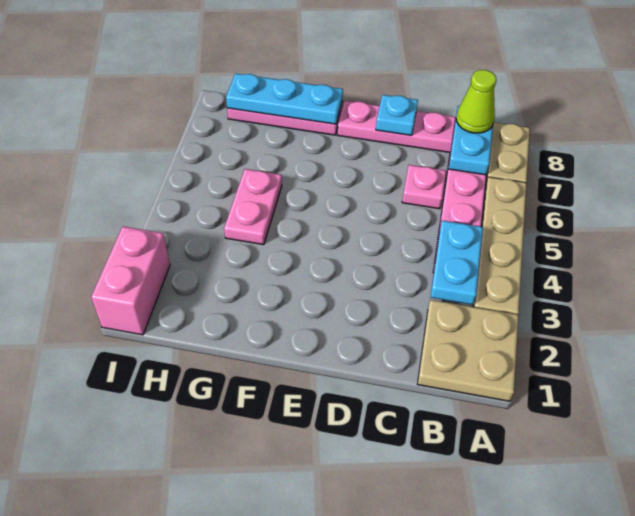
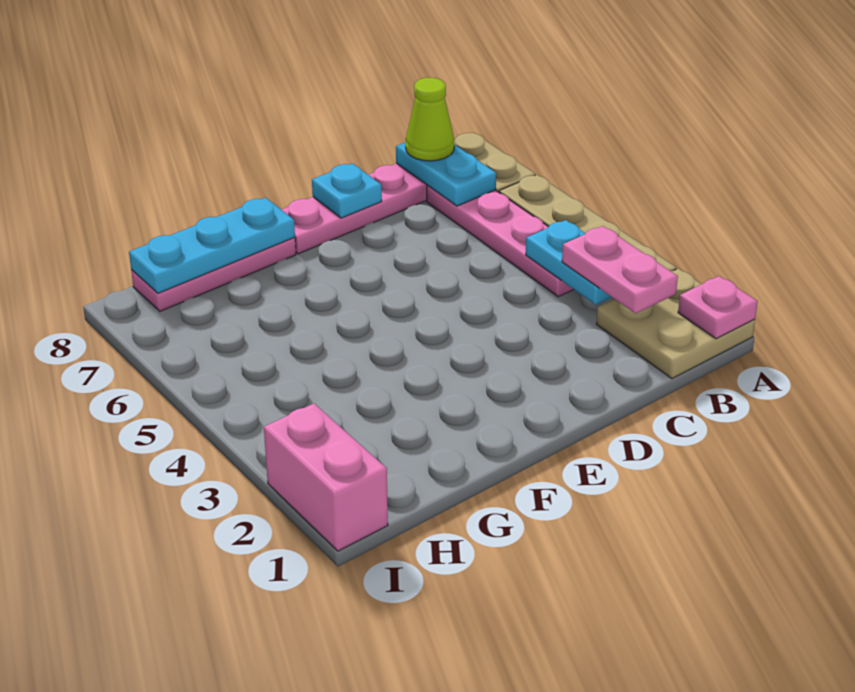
pink plate C6 level 1 -> pink plate A1 level 2
pink plate G4:G5 level 1 -> pink plate B2:B3 level 3

